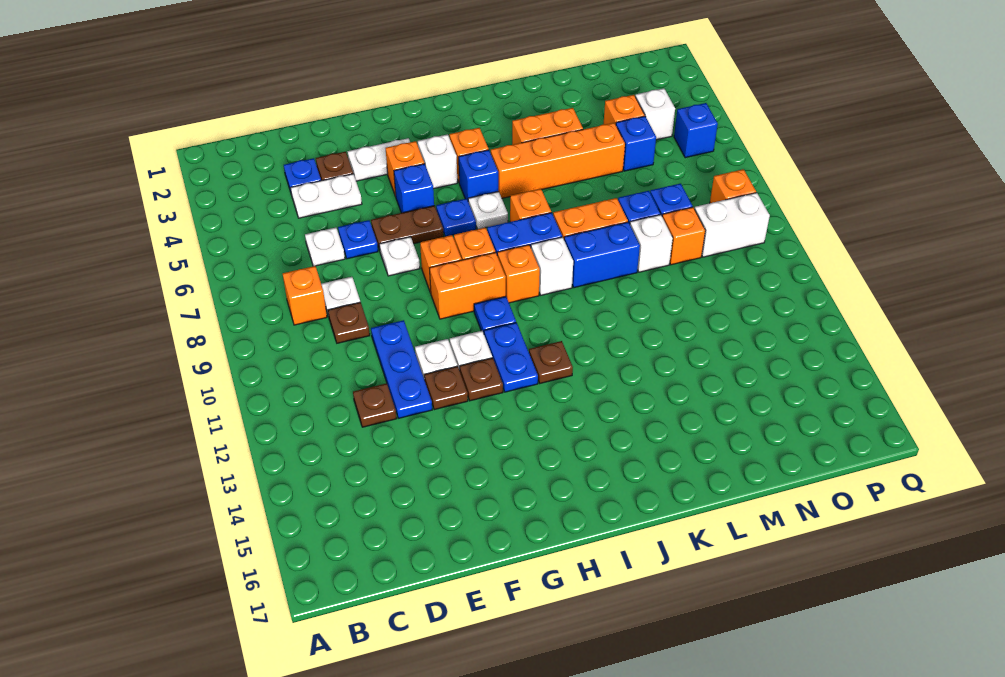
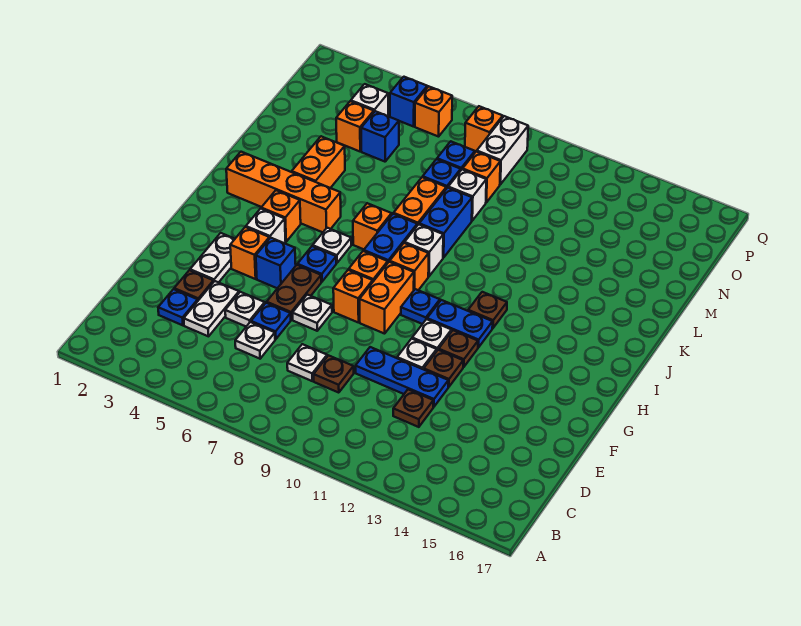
orange brick C8 level 1 -> orange brick P6 level 1
none -> white plate E5 level 1
blue brick I5 level 1 -> none
orange brick J5:M5 level 1 -> orange brick J2:J5 level 1

